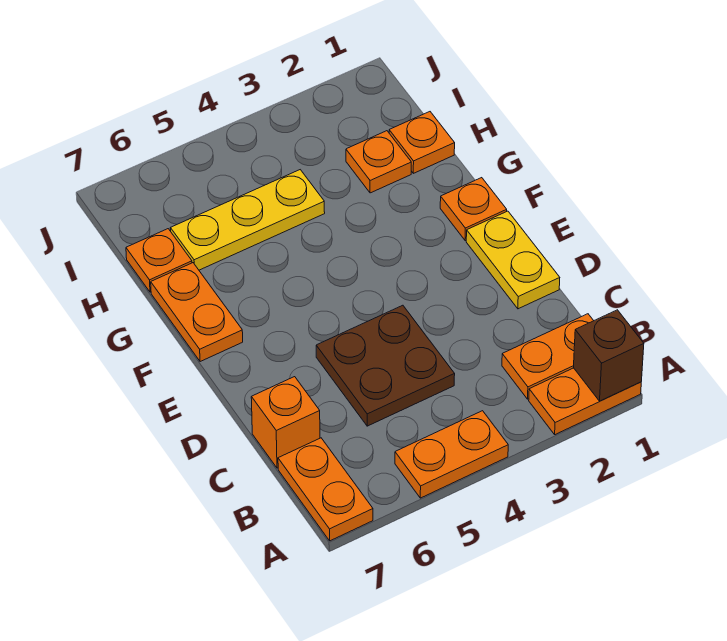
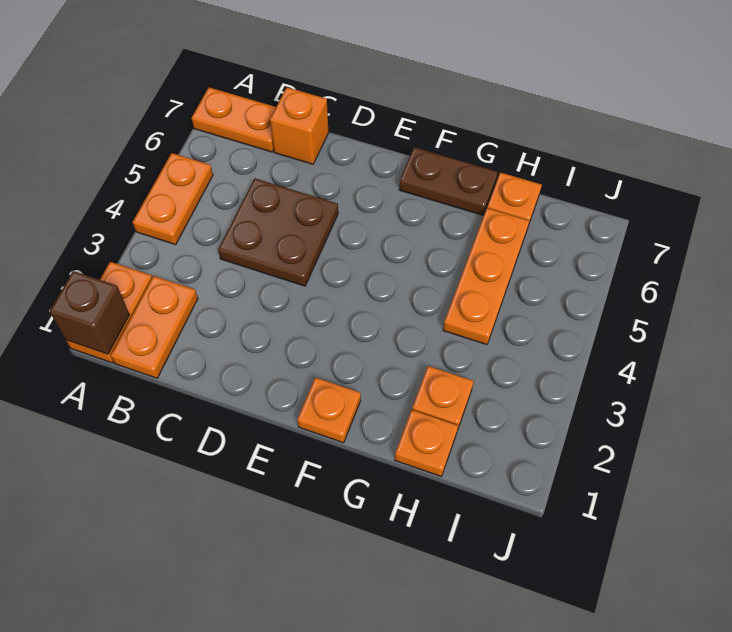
yellow plate D1:E1 level 1 -> none
orange plate F7:G7 level 1 -> brown plate F7:G7 level 1
yellow plate H4:H6 level 1 -> orange plate H4:H6 level 1

